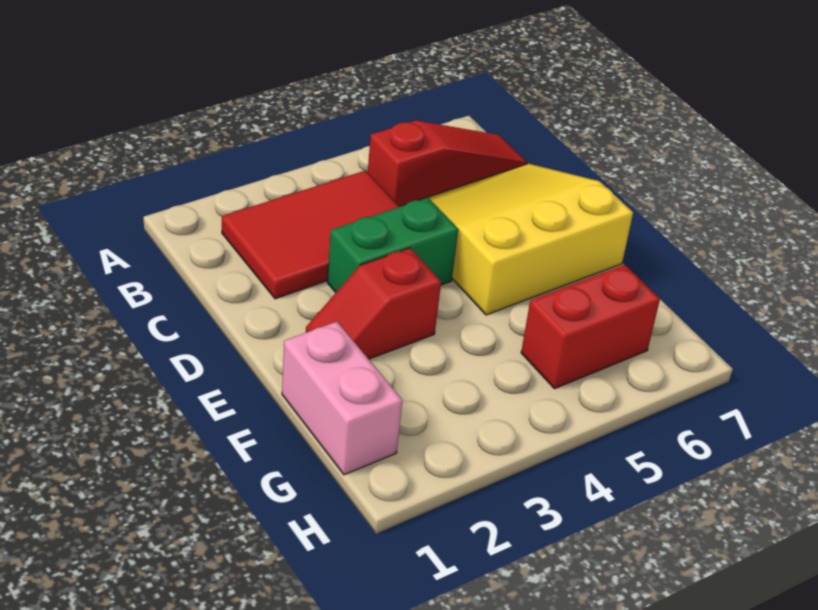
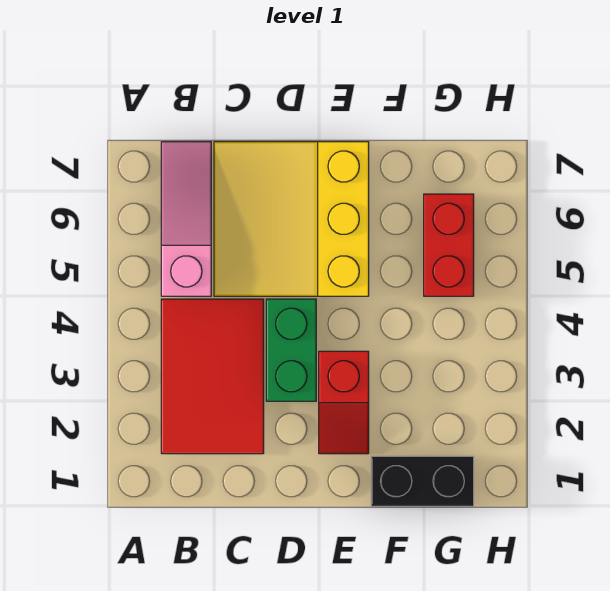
red slope B5:B7 level 1 top 5 -> pink slope B5:B7 level 1 top 5
pink brick F1:G1 level 1 -> black brick F1:G1 level 1

